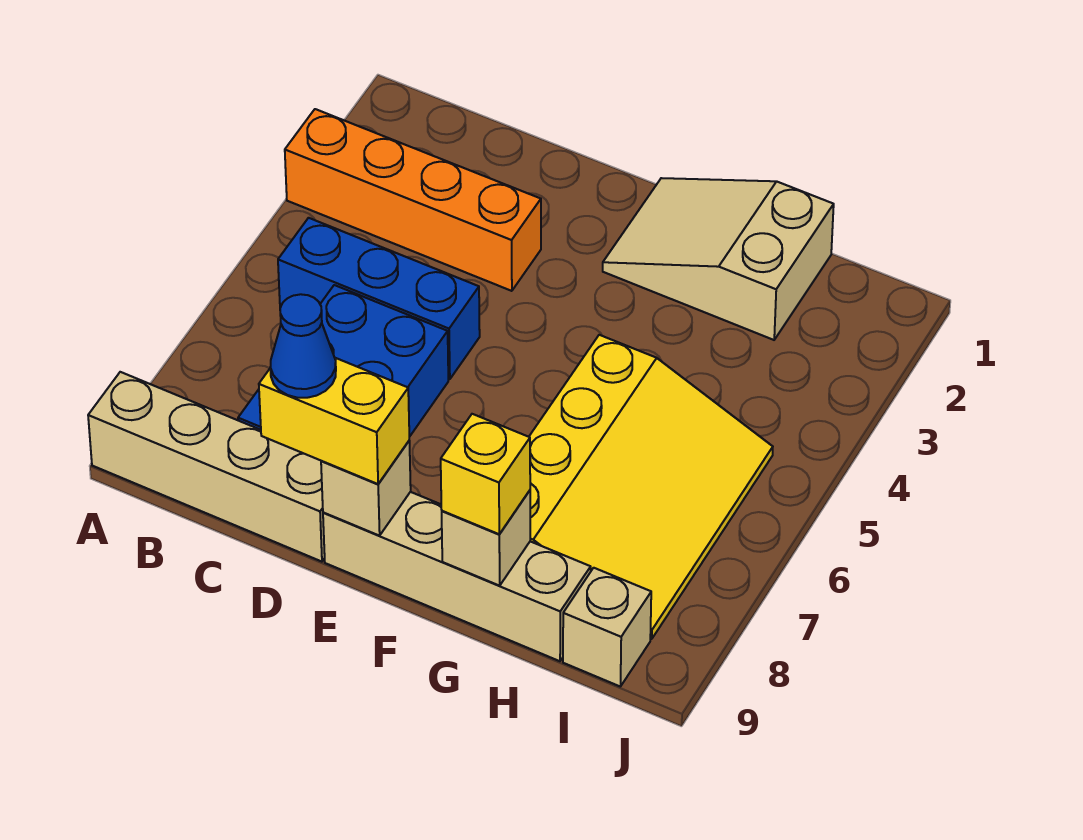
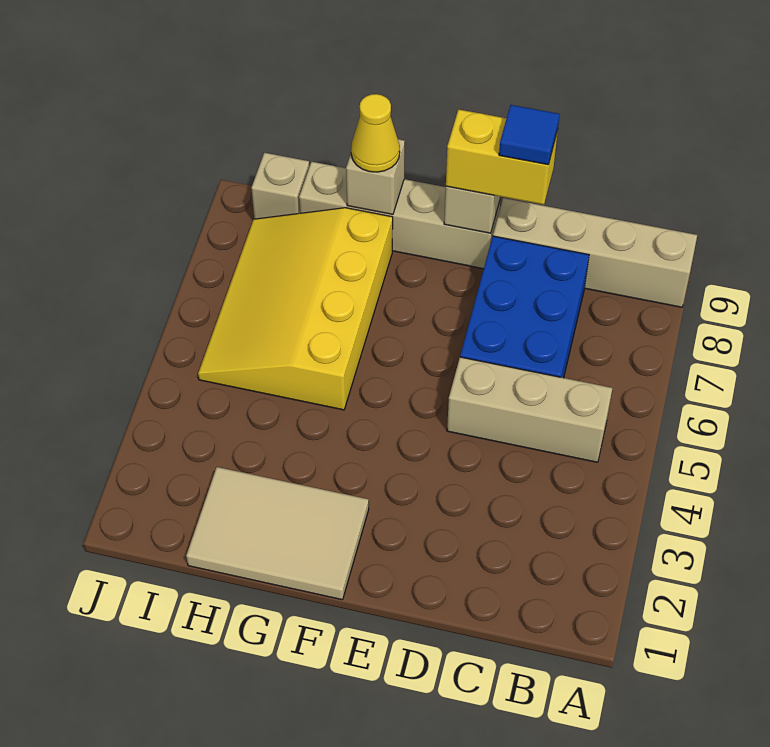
orange brick A3:D3 level 1 -> none
blue brick B5:D5 level 1 -> tan brick B5:D5 level 1
blue cone D9 level 4 -> blue tile D9 level 4
tan slope F1:H2 level 1 top H -> tan tile F1:H2 level 1
yellow brick G9 level 3 -> yellow cone G9 level 3

